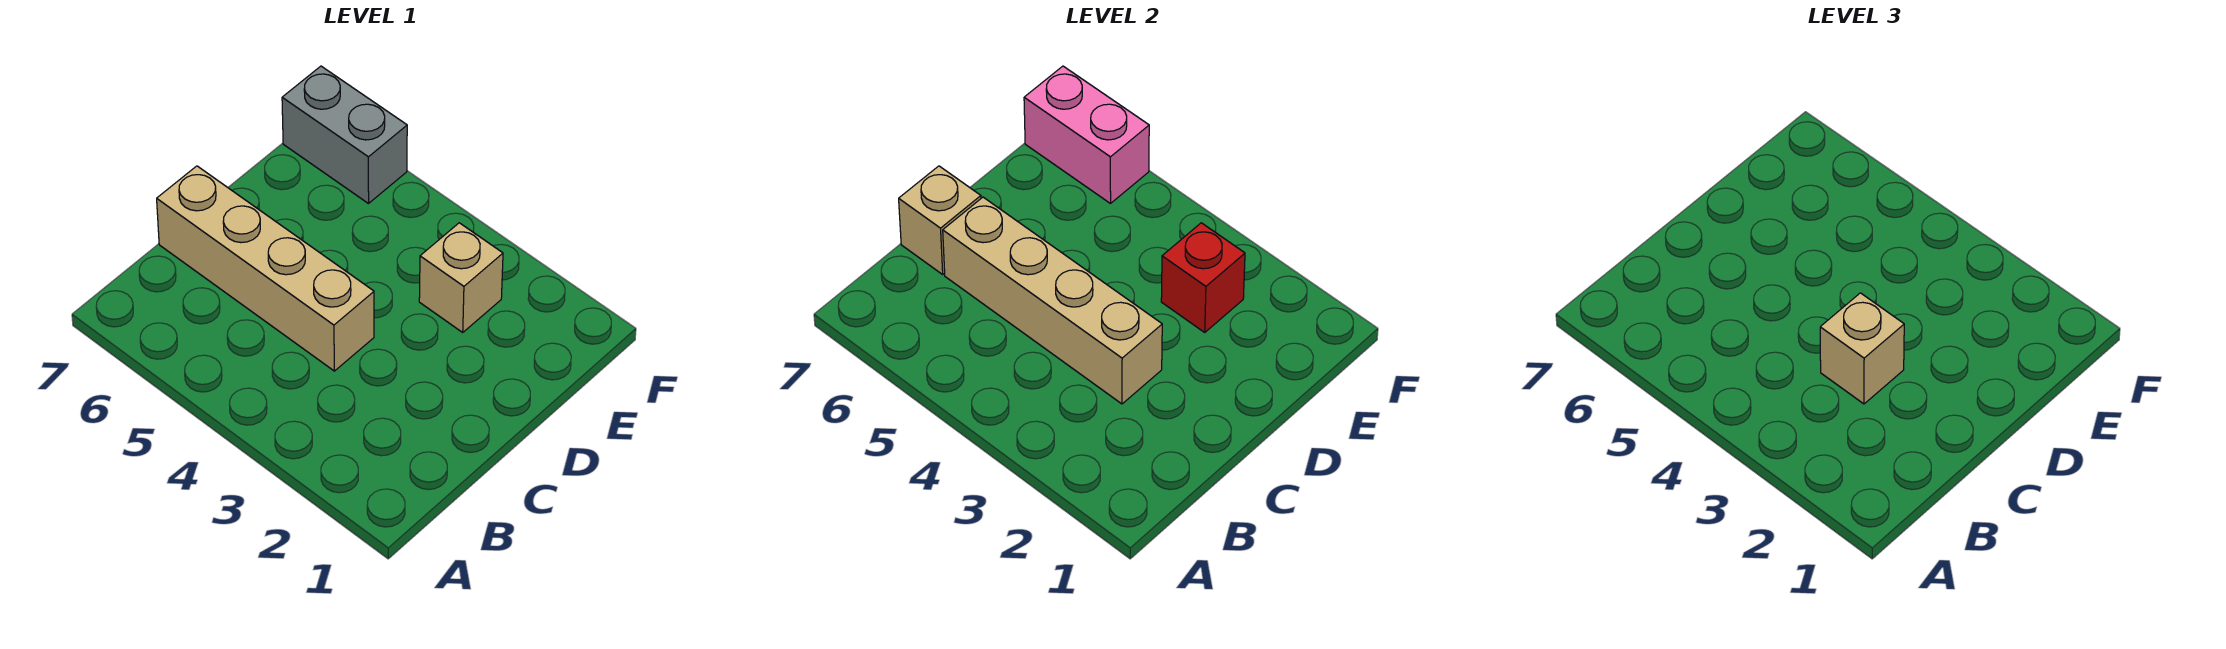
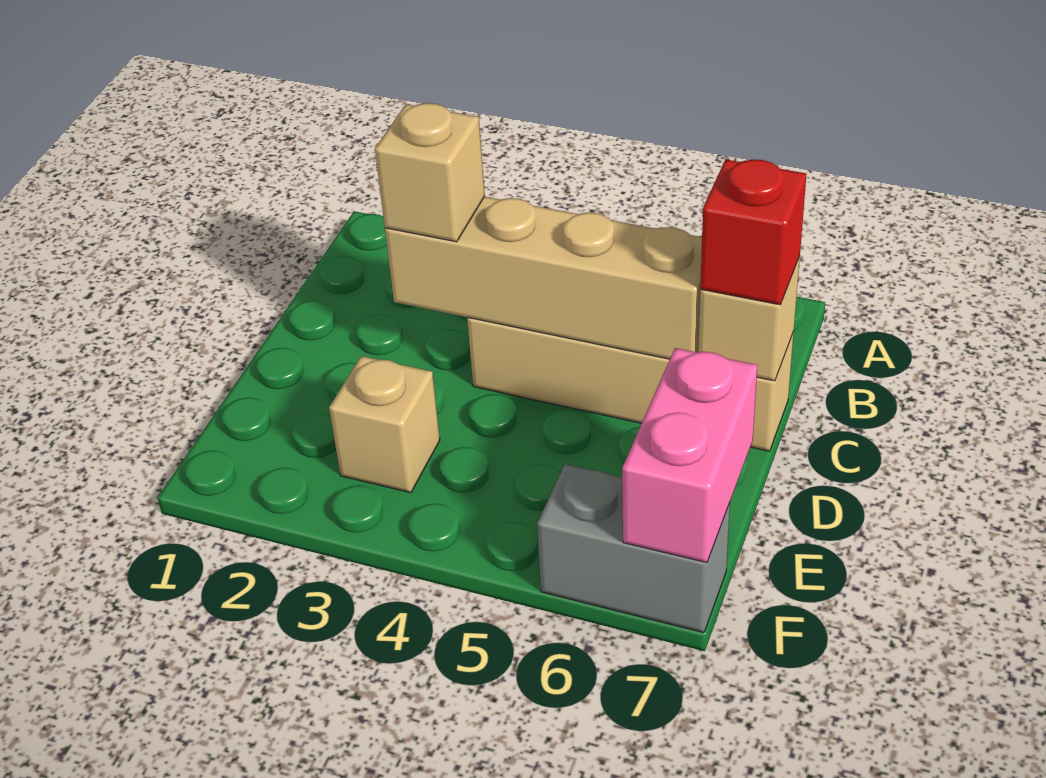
red brick E3 level 2 -> red brick C7 level 3
pink brick F6:F7 level 2 -> pink brick E7:F7 level 2

